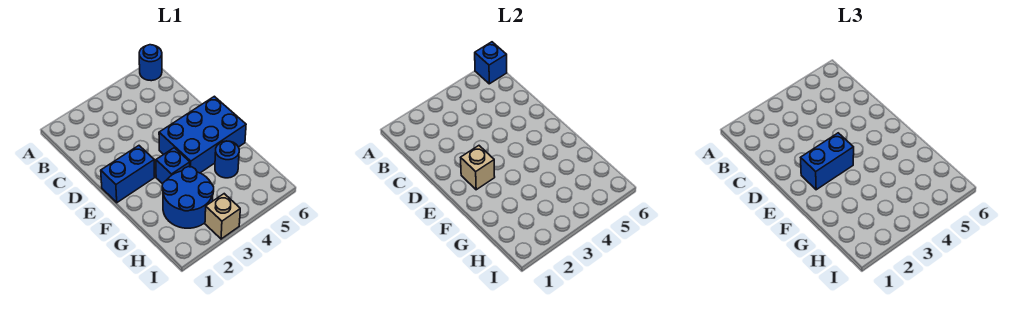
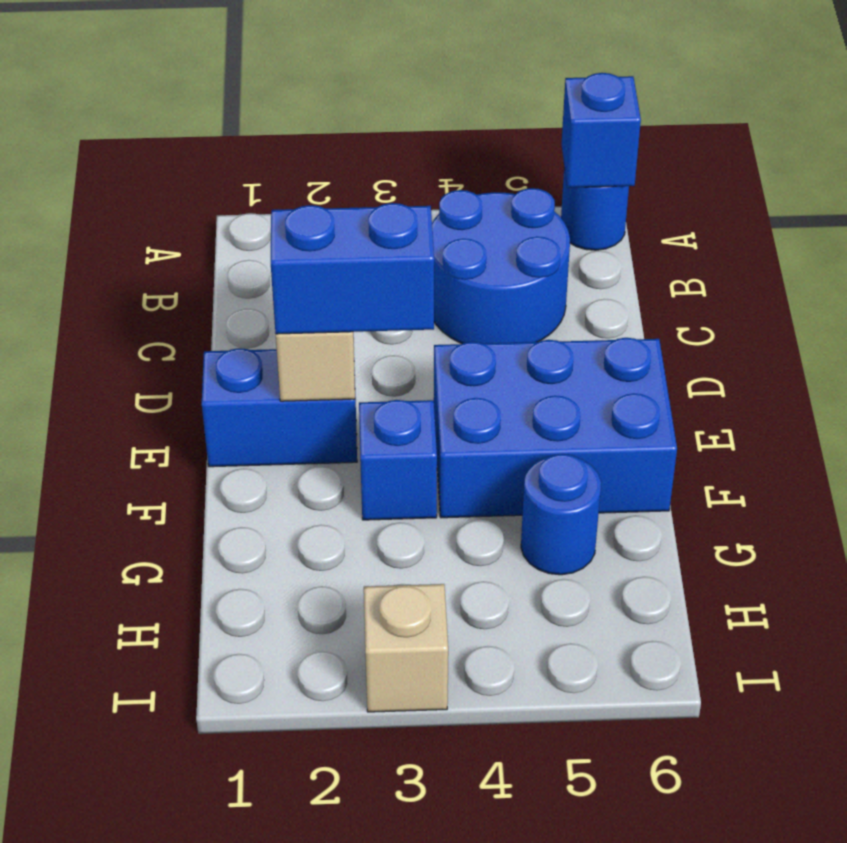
blue round brick G2:H3 level 1 -> blue round brick B4:C5 level 1

